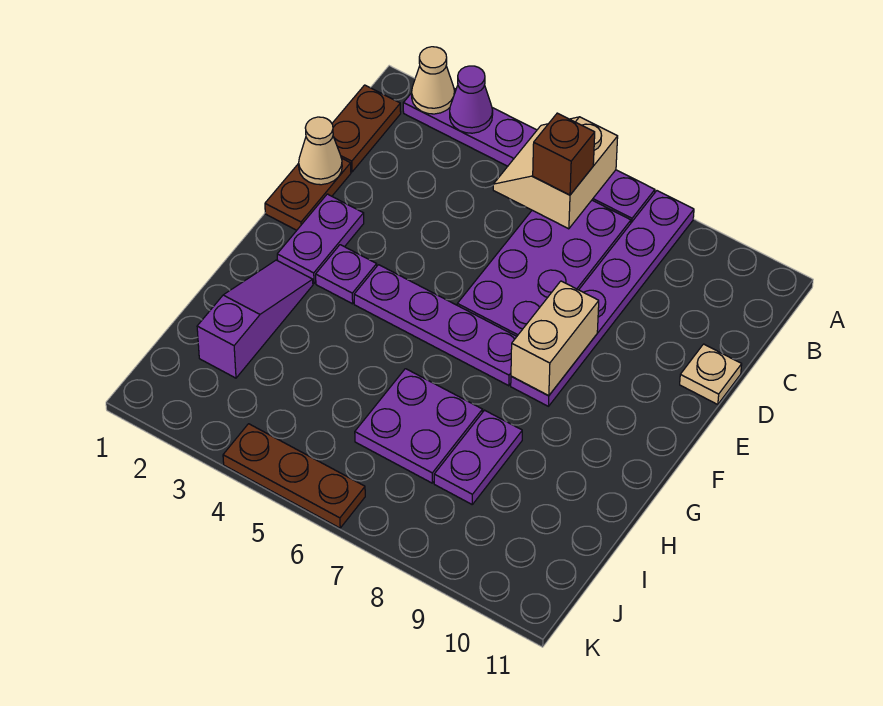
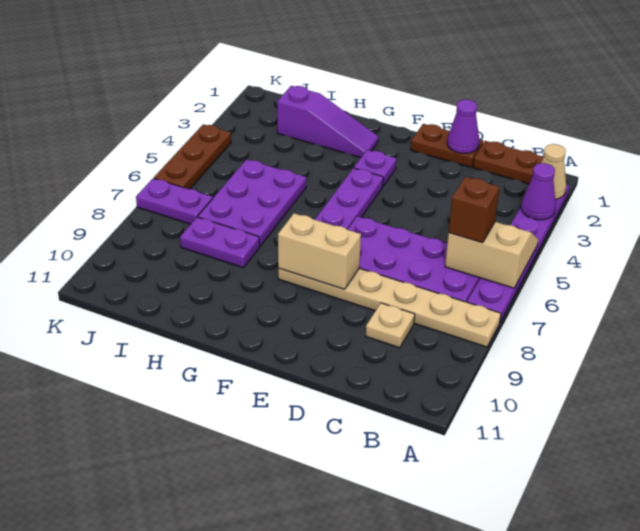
purple plate A8:F8 level 1 -> tan plate A8:F8 level 1
tan cone D1 level 2 -> purple cone D1 level 2
tan plate D11 level 1 -> tan plate C9 level 1
purple plate E2:F2 level 1 -> purple plate J7:K7 level 1
purple plate H6:I7 level 1 -> purple plate H5:I7 level 1

